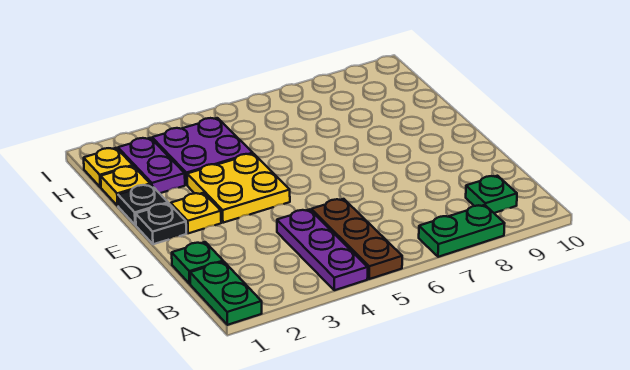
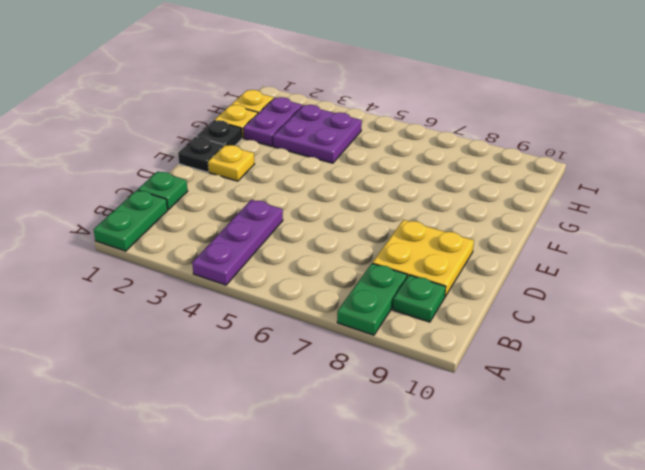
brown plate A5:C5 level 1 -> none
green plate A7:A8 level 1 -> green plate A8:B8 level 1
yellow plate E3:F4 level 1 -> yellow plate C8:D9 level 1

